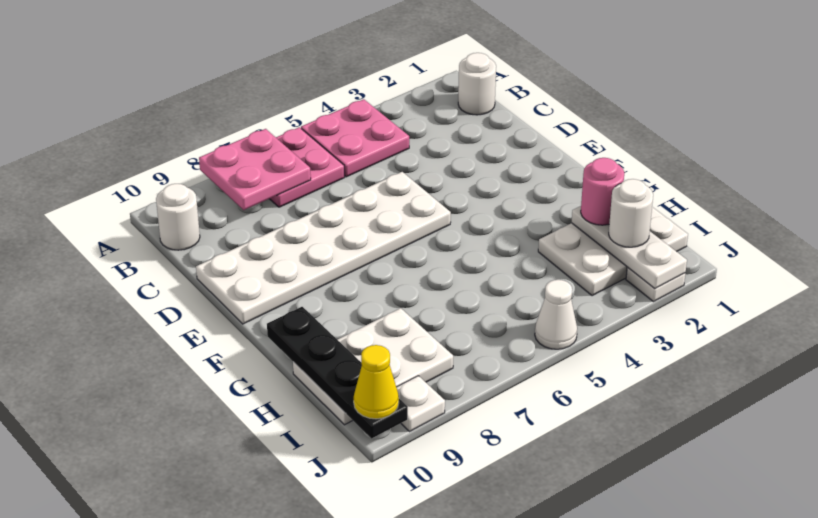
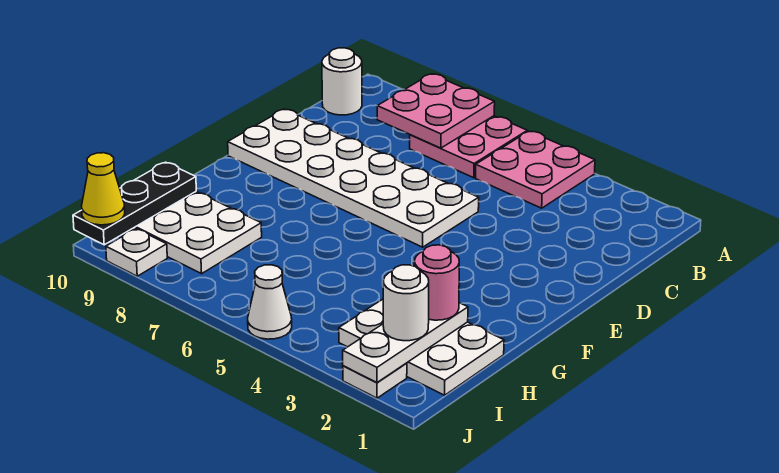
white round brick B1 level 1 -> none
black plate G10:J10 level 2 -> black plate H10:J10 level 2

